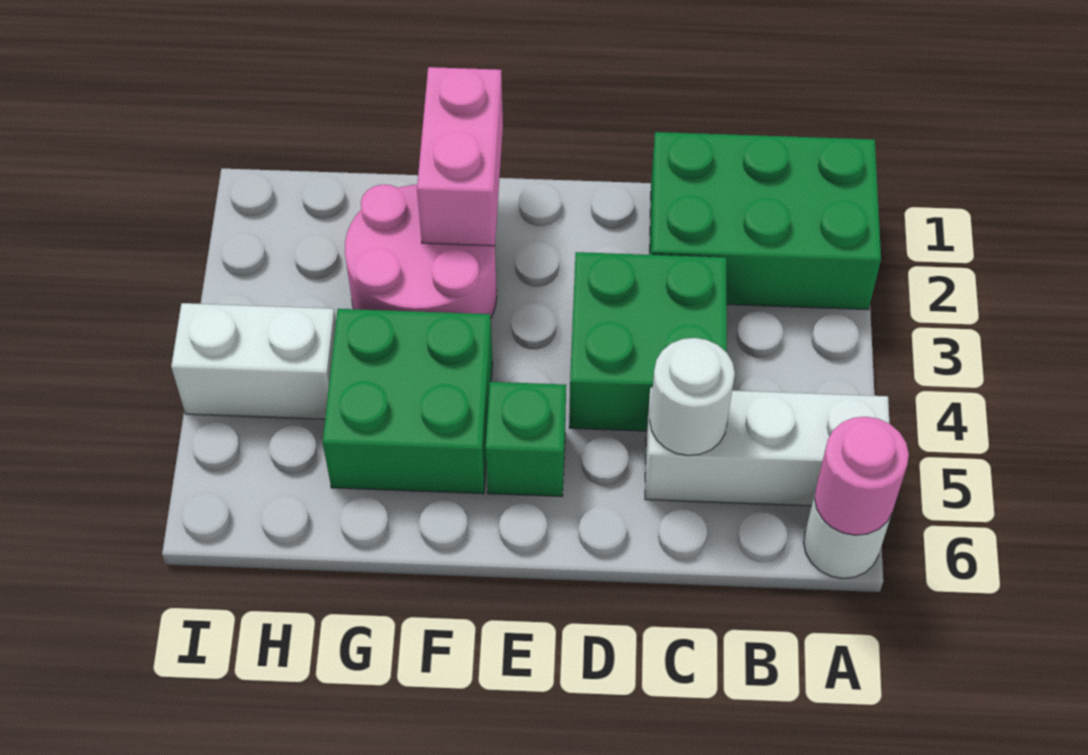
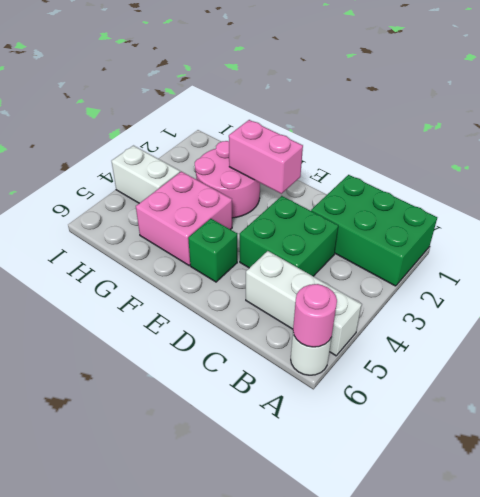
white round brick C5 level 2 -> none
pink brick F1:F2 level 2 -> pink brick E2:F2 level 2
green brick F4:G5 level 1 -> pink brick F4:G5 level 1

